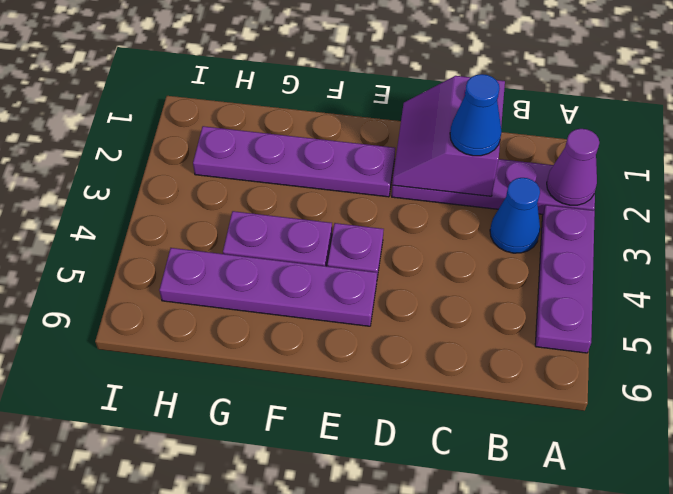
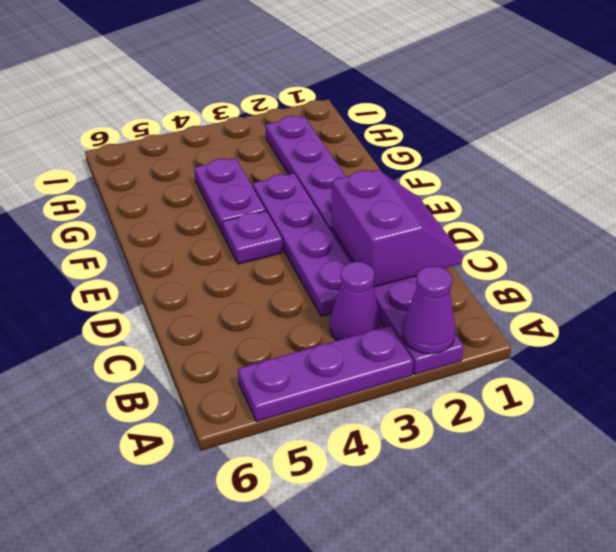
blue cone B3 level 1 -> purple cone B3 level 1
purple slope C1:D2 level 2 top C -> purple slope C1:D2 level 2 top 2
blue cone C2 level 3 -> none
purple plate E5:H5 level 1 -> purple plate C3:F3 level 1

